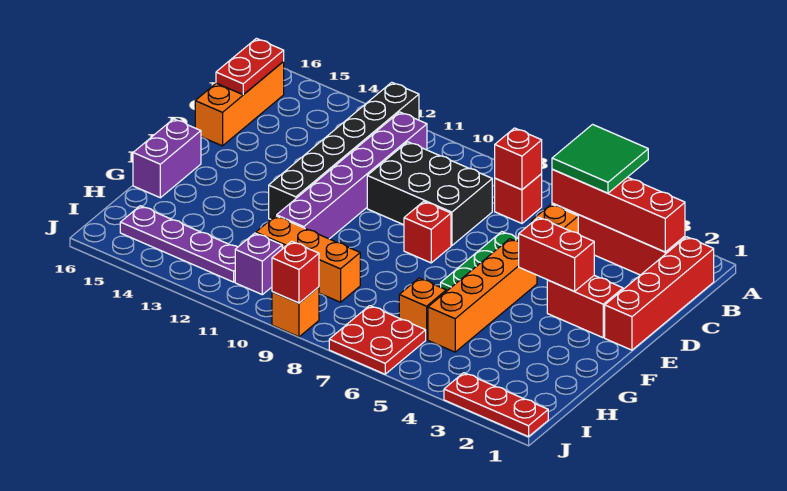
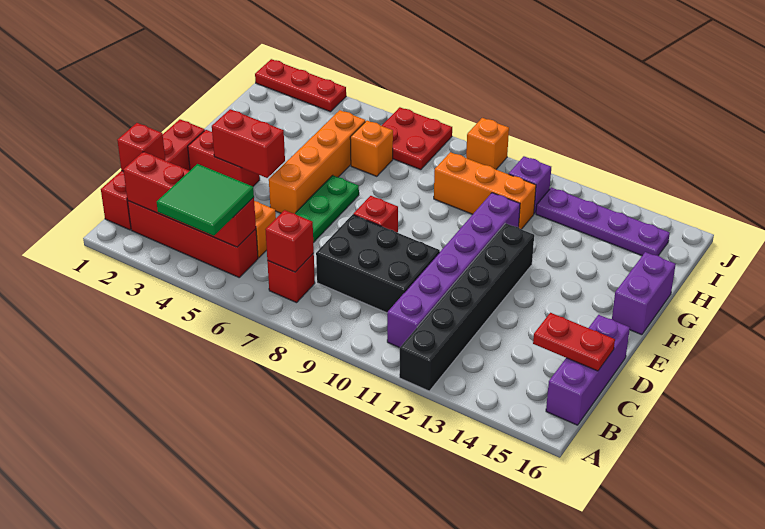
orange brick B16:D16 level 1 -> purple brick B16:D16 level 1
red plate B16:C16 level 2 -> red plate C15:C16 level 2
red brick J9 level 2 -> red brick C1 level 2

